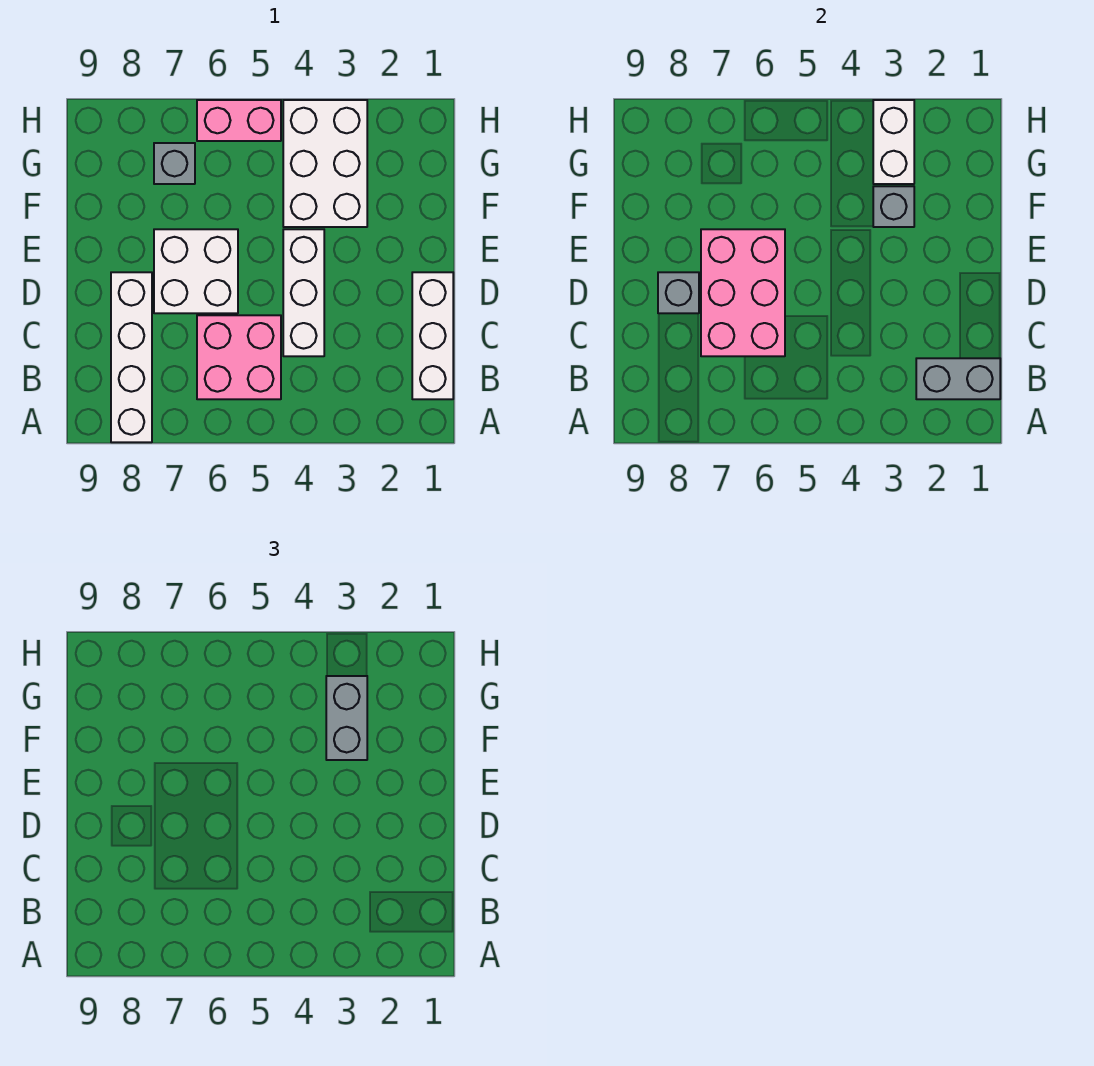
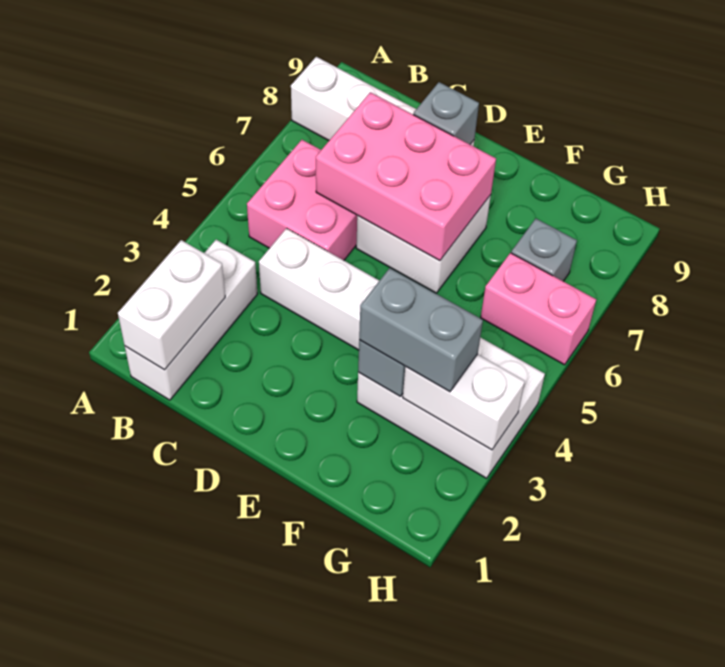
white brick B1:D1 level 1 -> white brick B1:B3 level 1
grey brick B1:B2 level 2 -> white brick B1:B2 level 2
pink brick H5:H6 level 1 -> pink brick G6:H6 level 1

